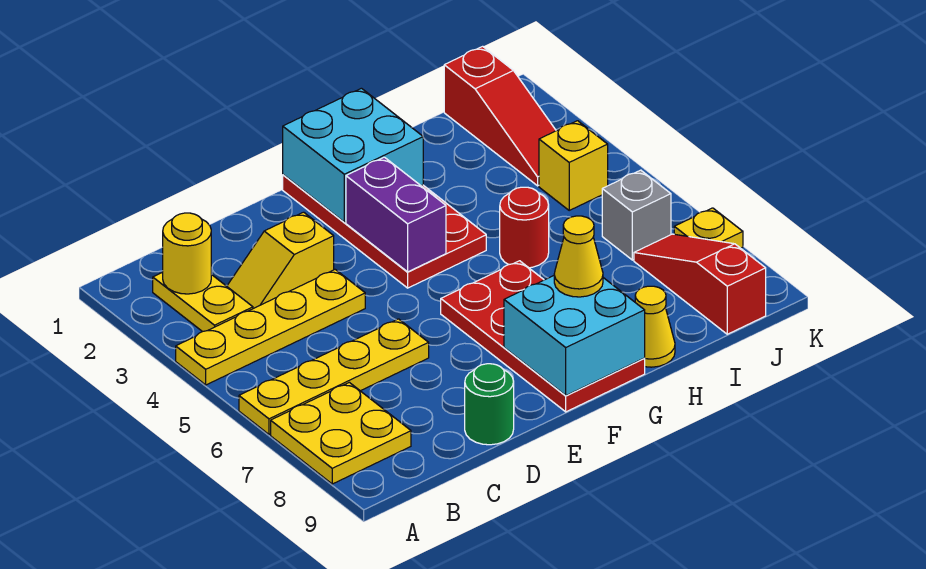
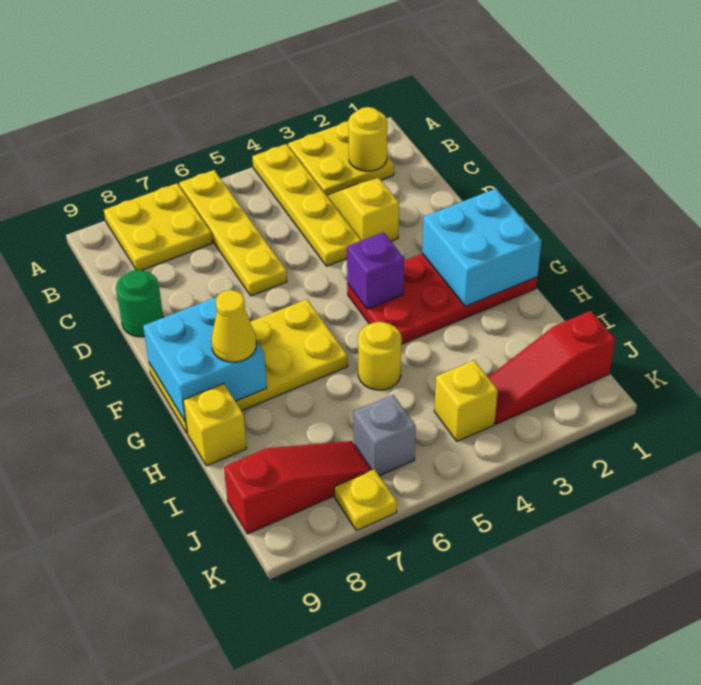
yellow plate B2:B3 level 1 -> yellow plate A2:B3 level 1
purple brick F3:F4 level 2 -> purple brick F4 level 2
red plate F6:G9 level 1 -> yellow plate F6:G9 level 1
red round brick H5 level 1 -> yellow round brick H5 level 1
yellow cone H9 level 1 -> yellow brick H9 level 1

